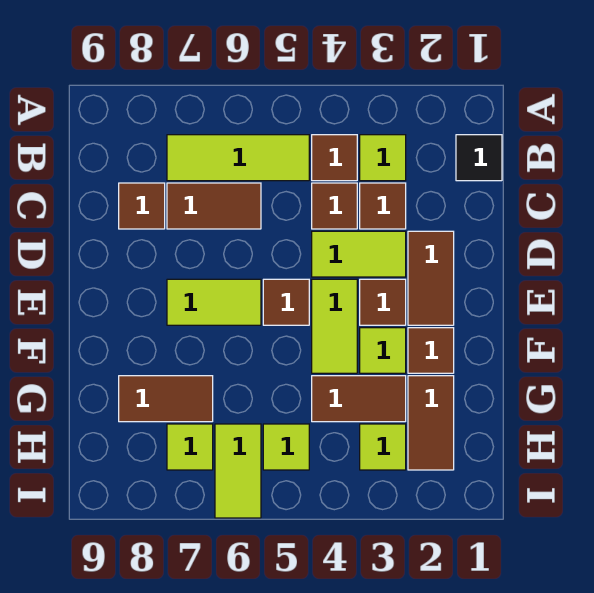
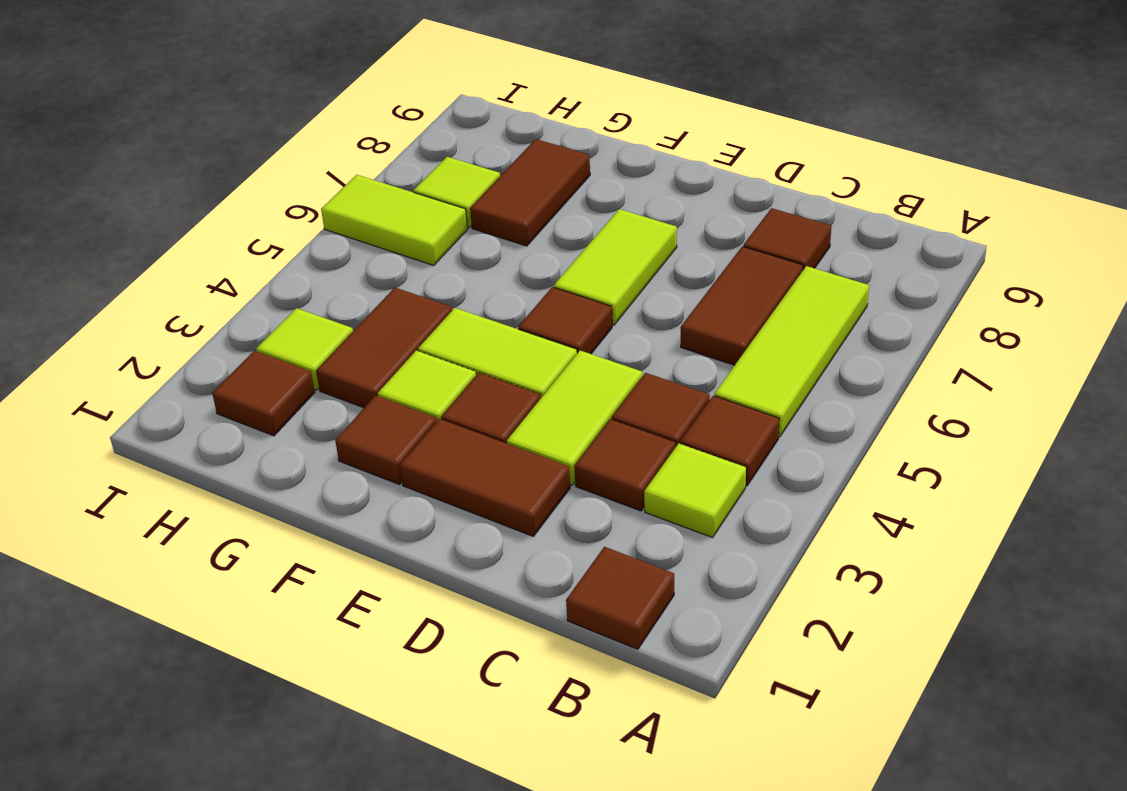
black tile B1 level 1 -> brown tile B1 level 1
brown tile G2:H2 level 1 -> brown tile H2 level 1
lime tile H5 level 1 -> none

